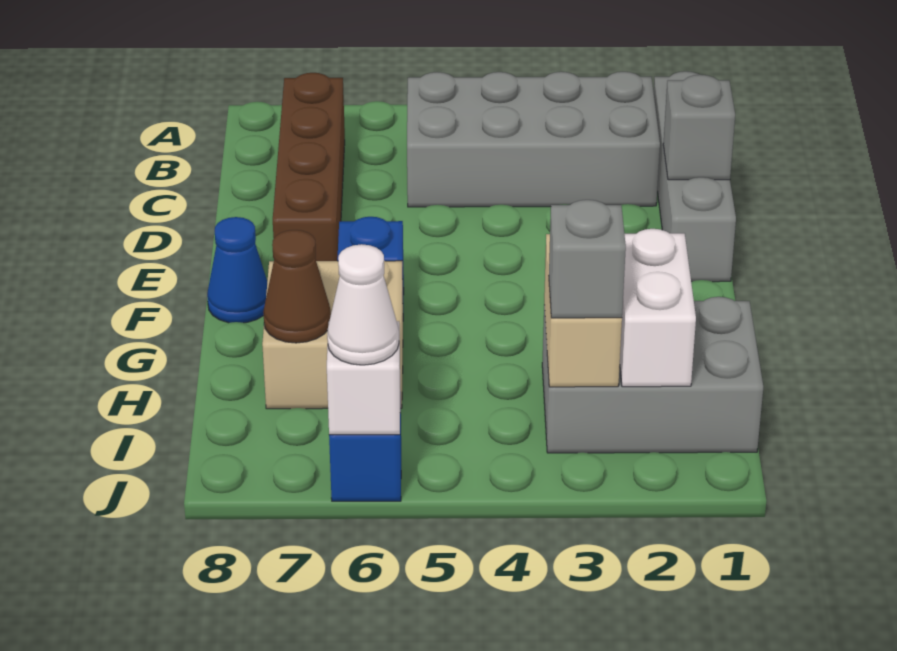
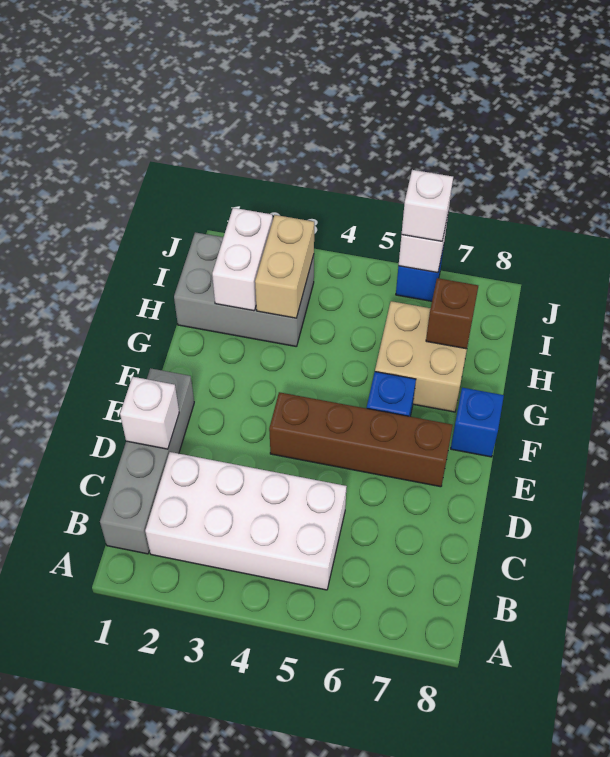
grey brick B2:C5 level 1 -> white brick B2:C5 level 1
brown brick B7:E7 level 1 -> brown brick E4:E7 level 1
grey brick D1 level 2 -> white brick D1 level 2
blue cone F8 level 1 -> blue brick F8 level 1
brown cone H7 level 2 -> brown brick H7 level 2
grey brick I3 level 3 -> none
white cone J6 level 3 -> white brick J6 level 3

